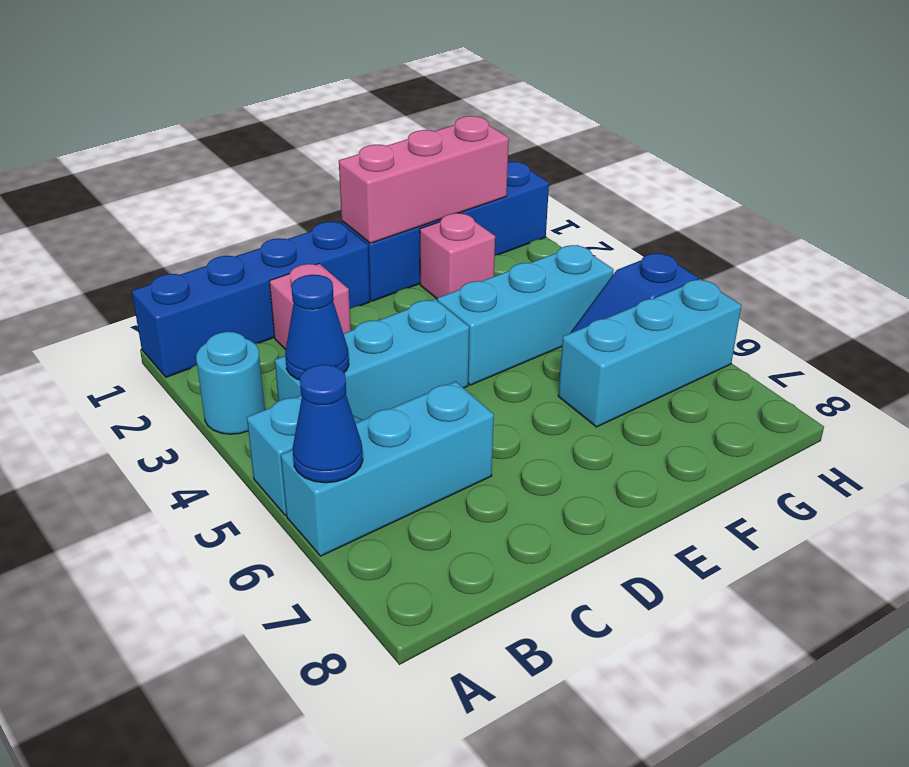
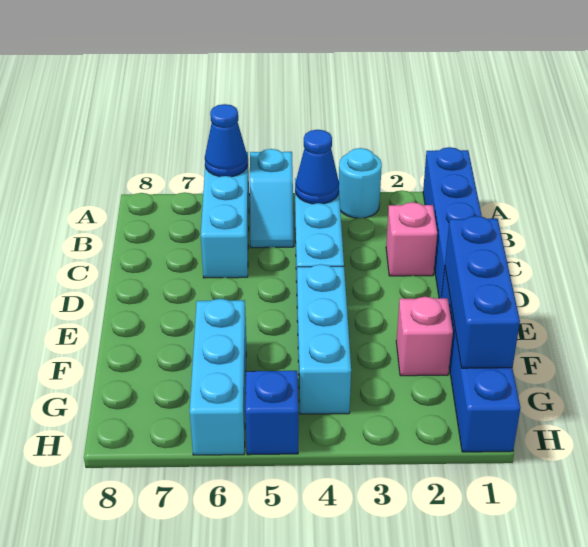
pink brick E1:G1 level 2 -> blue brick E1:G1 level 2

